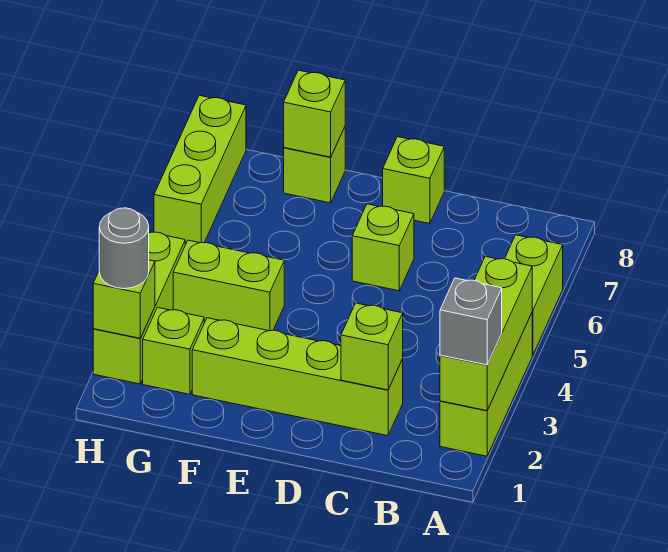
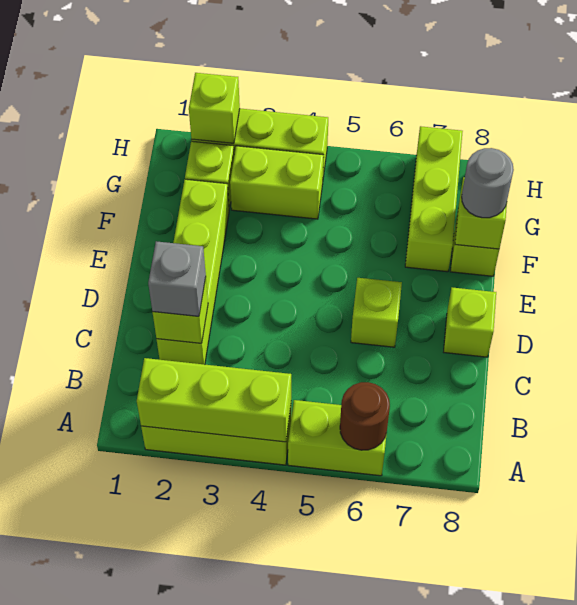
grey brick A2 level 3 -> grey brick C2 level 3
none -> brown round brick A6 level 2
lime brick F4:G4 level 1 -> lime brick G3:G4 level 1
grey round brick H2 level 3 -> grey round brick F8 level 3
lime brick H6:H8 level 1 -> lime brick F7:H7 level 1

